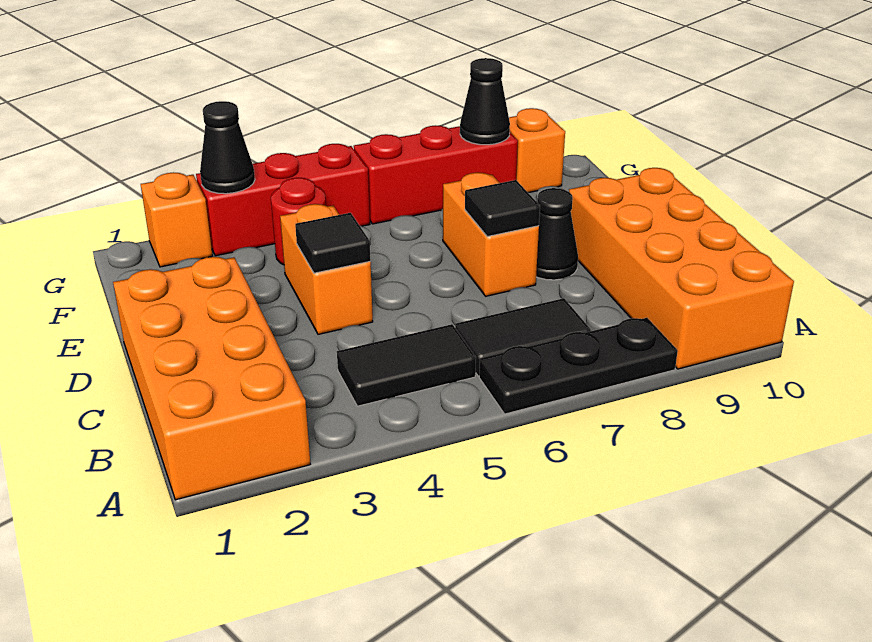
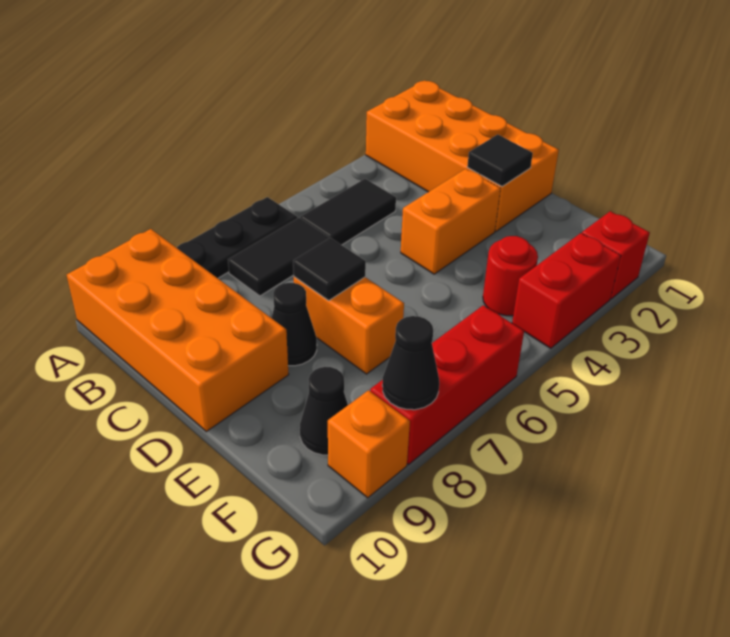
orange brick D4:E4 level 1 -> orange brick D3:D4 level 1
black tile D4 level 2 -> black tile D2 level 2
orange brick G2 level 1 -> red brick G2 level 1
red brick G3:G5 level 1 -> red brick G3:G4 level 1
black cone G3 level 2 -> black cone F9 level 1

